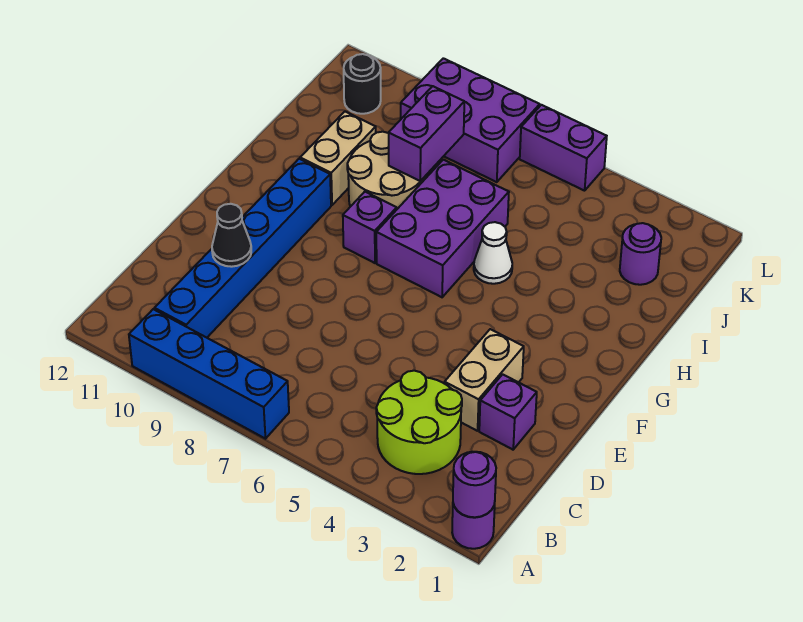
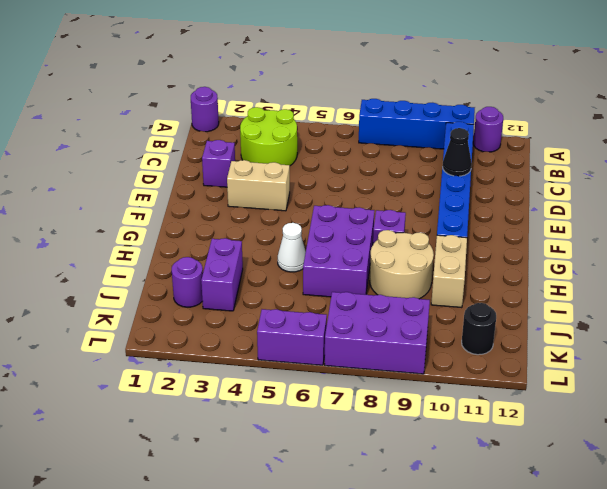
purple round brick A1 level 2 -> purple round brick A11 level 1
tan brick D3:E3 level 1 -> tan brick E3:E4 level 1
purple brick I8:J8 level 2 -> purple brick I3:J3 level 1

